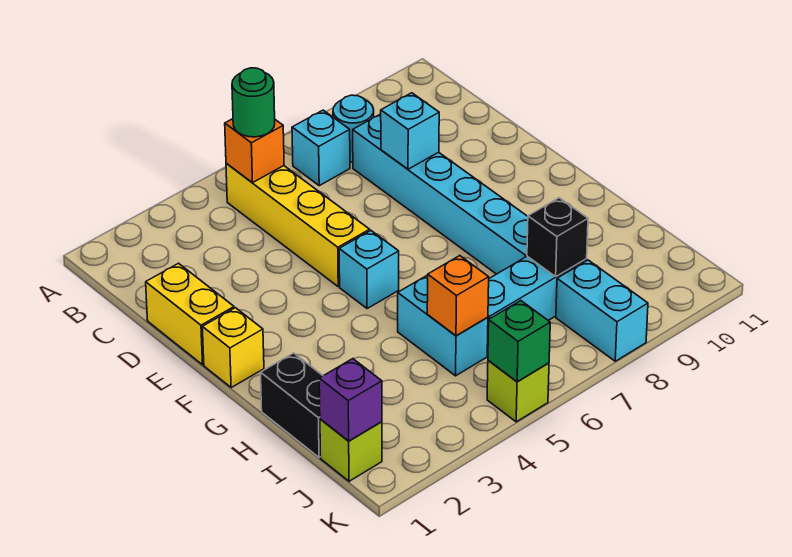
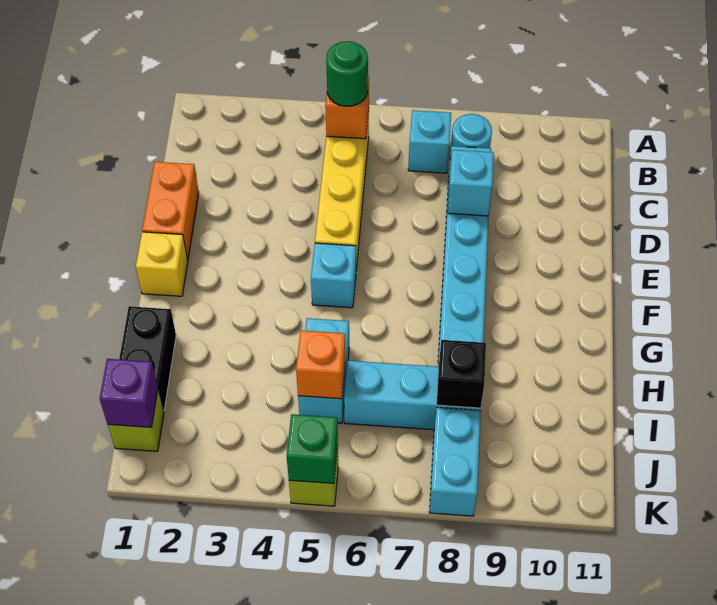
yellow brick D1:E1 level 1 -> orange brick D1:E1 level 1

